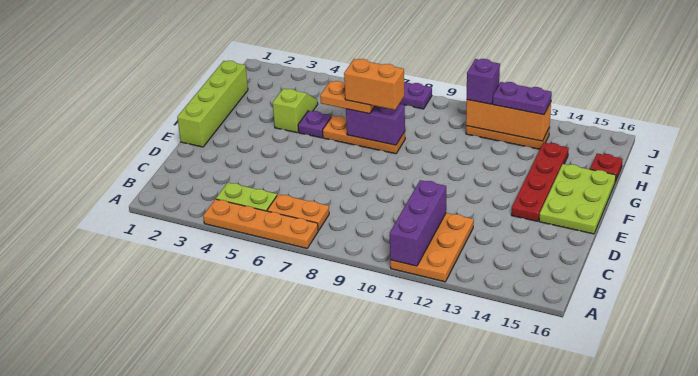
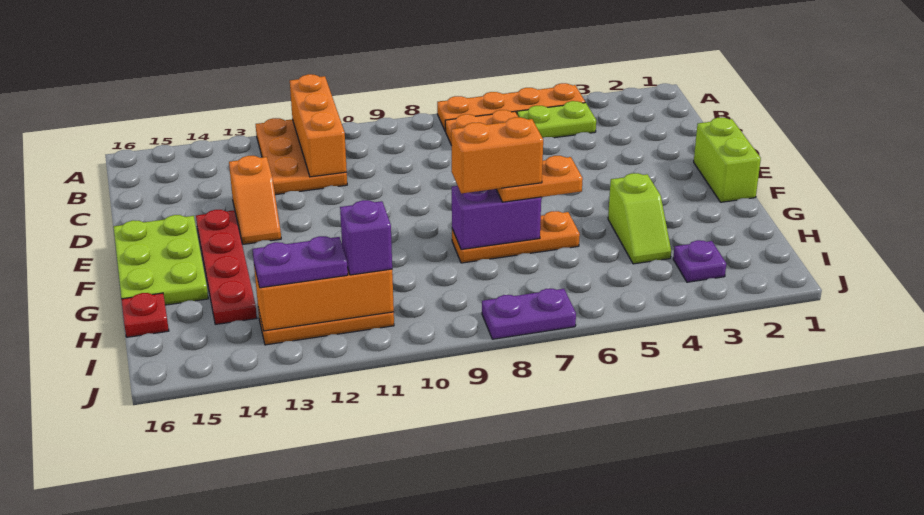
purple brick A11:C11 level 2 -> orange brick A11:C11 level 2
none -> orange slope D13:E13 level 1 top D
lime brick E1:H1 level 1 -> lime brick E1:F1 level 1
purple plate G5 level 1 -> purple plate I3 level 1

